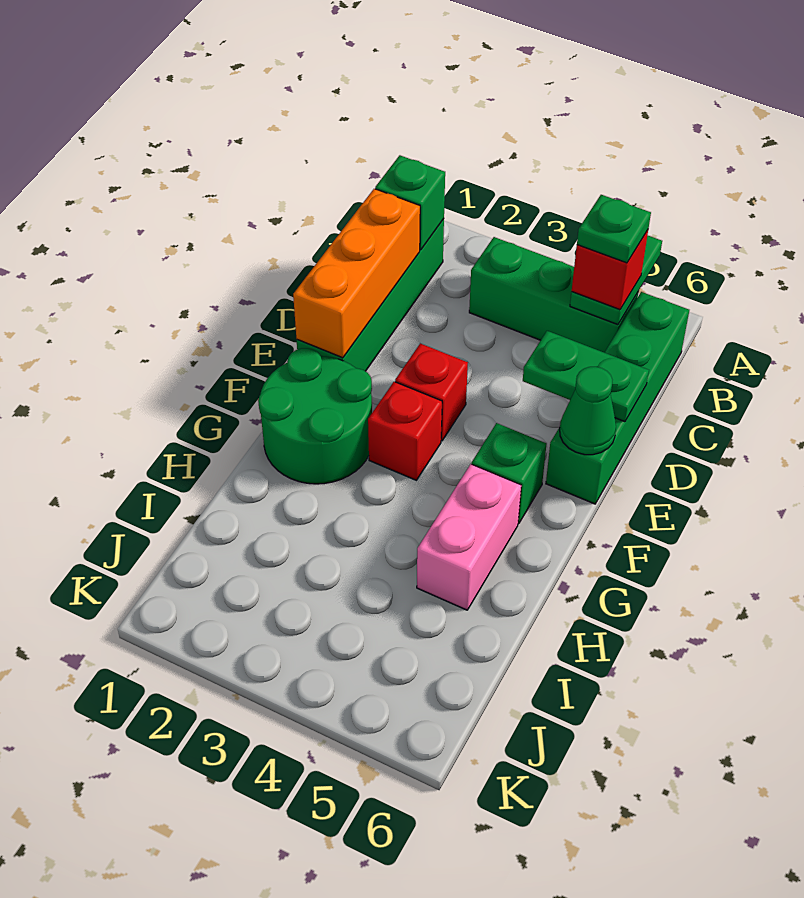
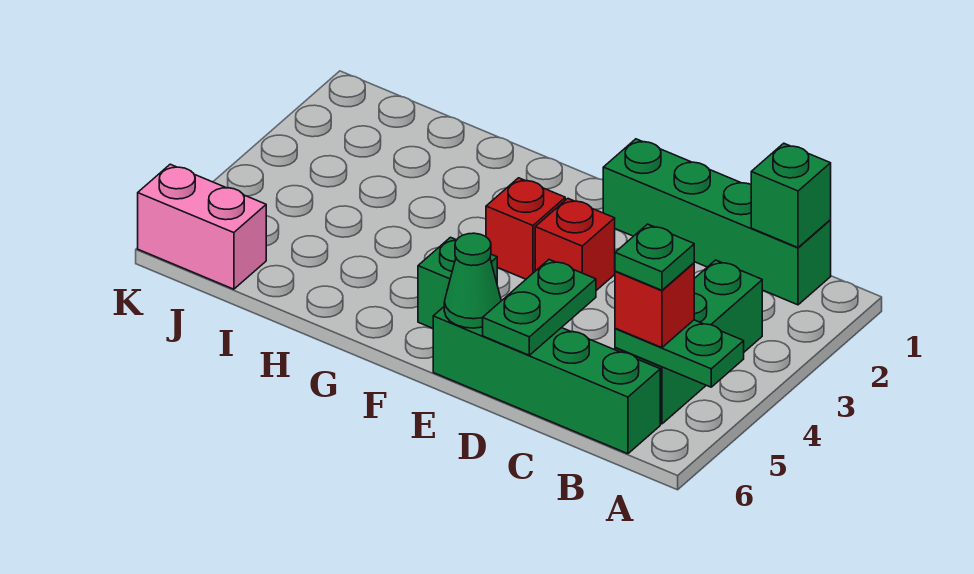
orange brick C1:E1 level 2 -> none
green round brick F1:G2 level 1 -> none
pink brick G5:H5 level 1 -> pink brick J6:K6 level 1

